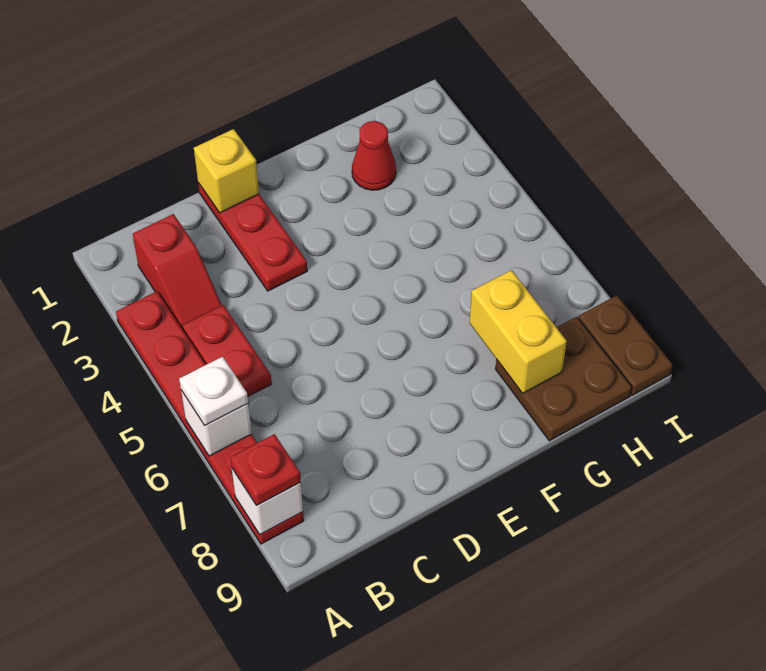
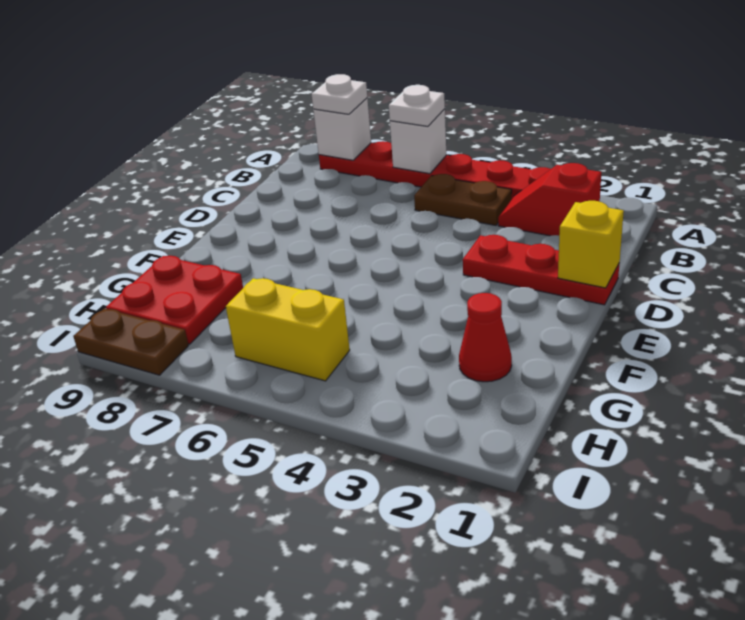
red plate A8 level 3 -> white plate A8 level 3
red plate B4:B5 level 1 -> brown plate B4:B5 level 1
yellow brick G7:G8 level 2 -> yellow brick H5:H6 level 1
brown plate G8:H9 level 1 -> red plate G8:H9 level 1

